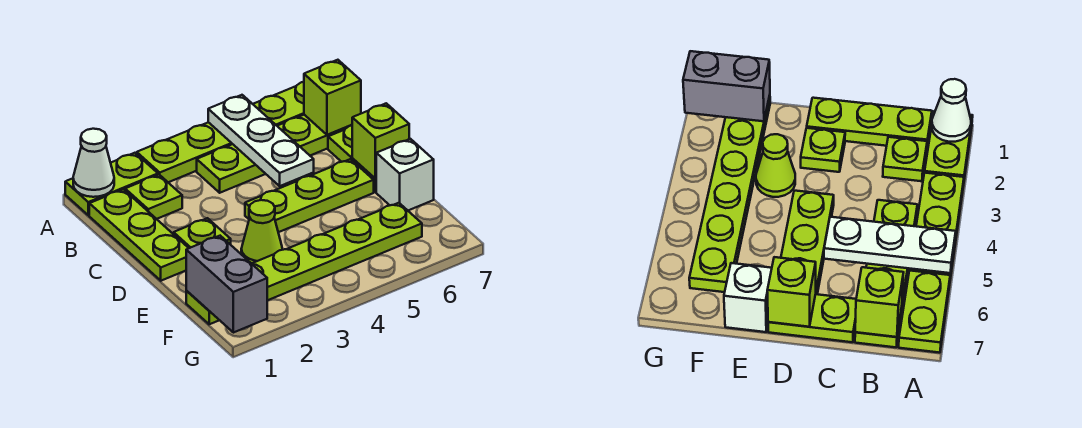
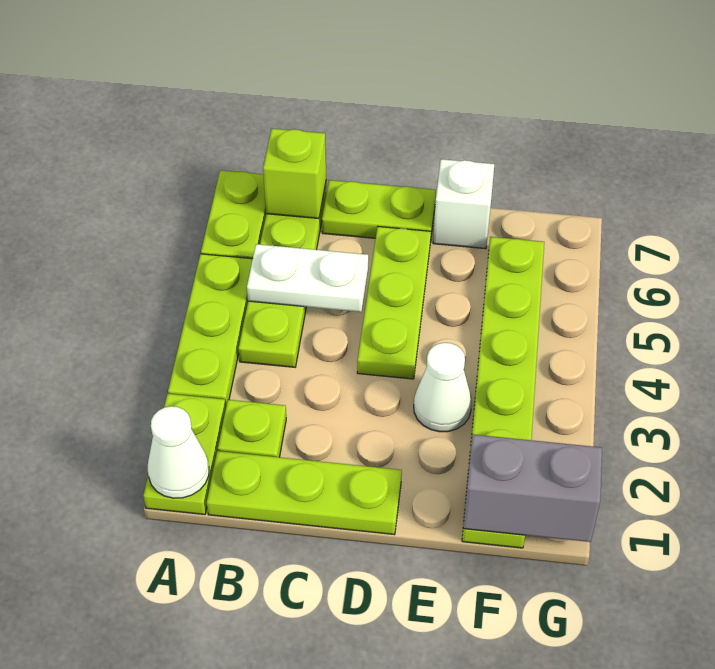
white plate A5:C5 level 2 -> white plate B5:C5 level 2
lime plate D2 level 1 -> none
lime brick D7 level 2 -> none
lime cone E3 level 1 -> white cone E3 level 1

